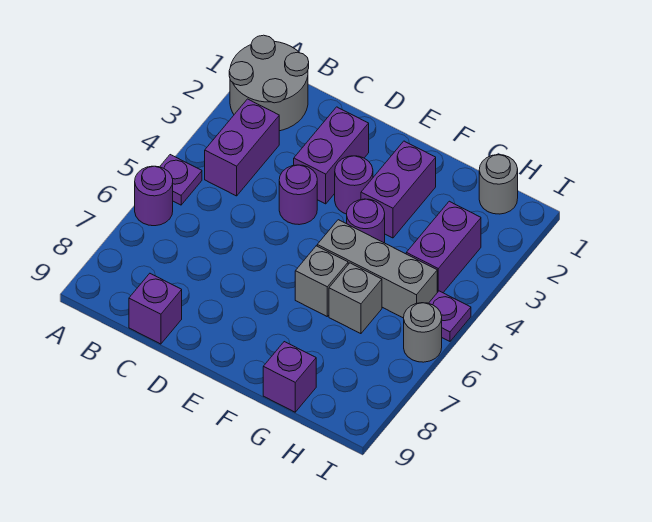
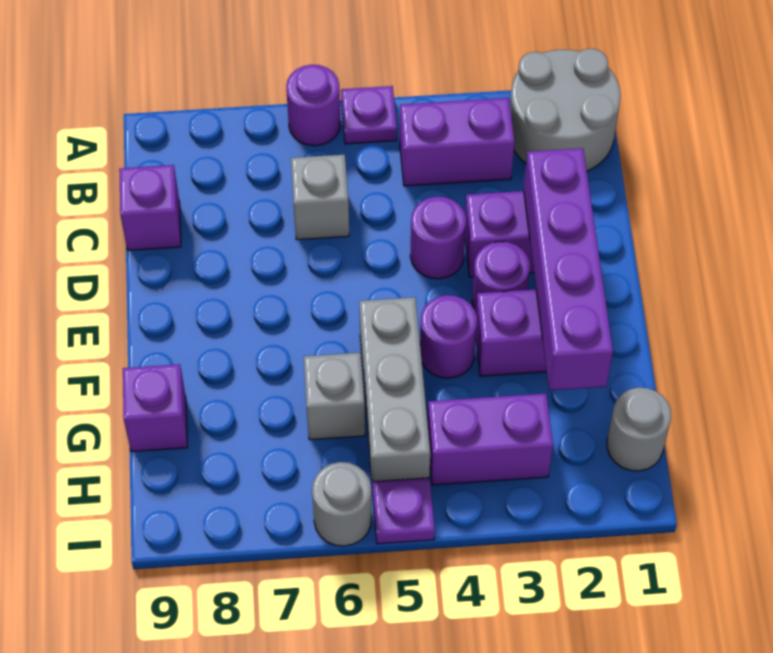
none -> purple brick D2:G2 level 2
grey brick F6 level 1 -> grey brick C6 level 1

